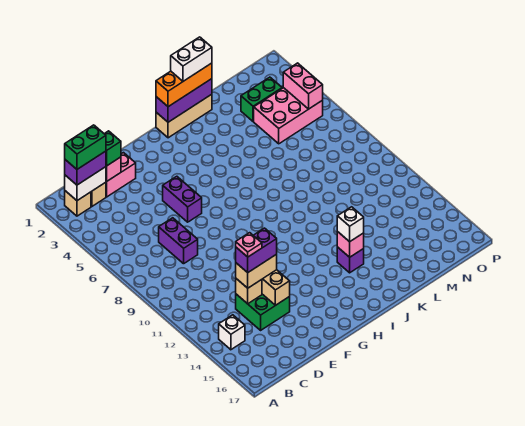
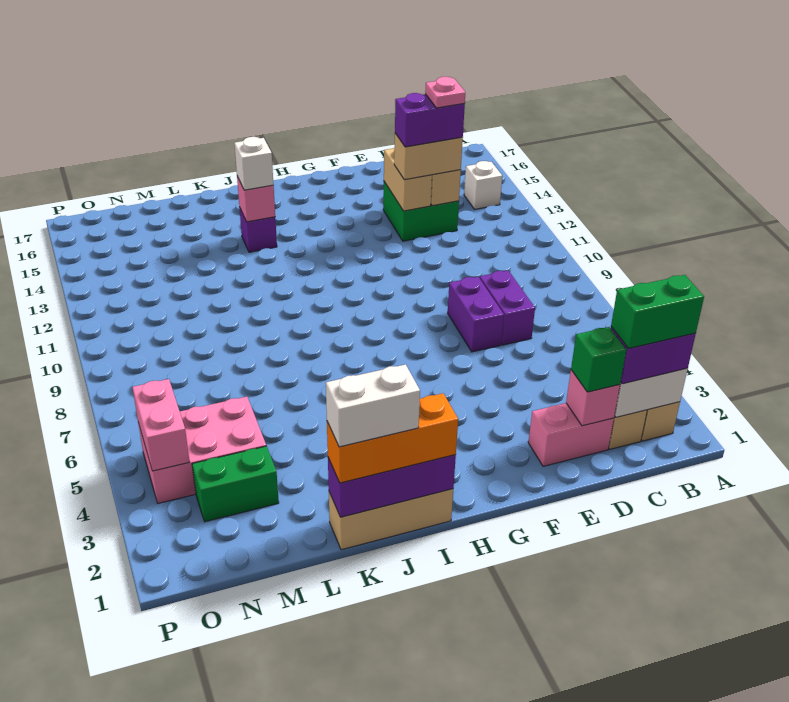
purple brick F5:F6 level 1 -> purple brick E7:E8 level 1

